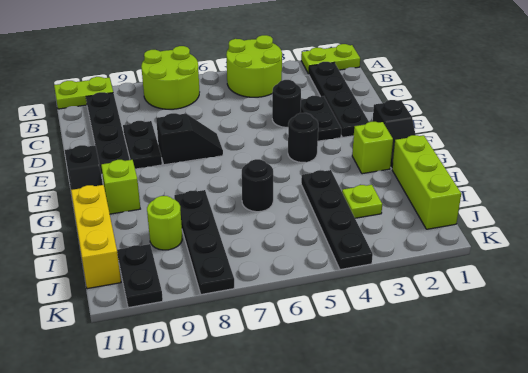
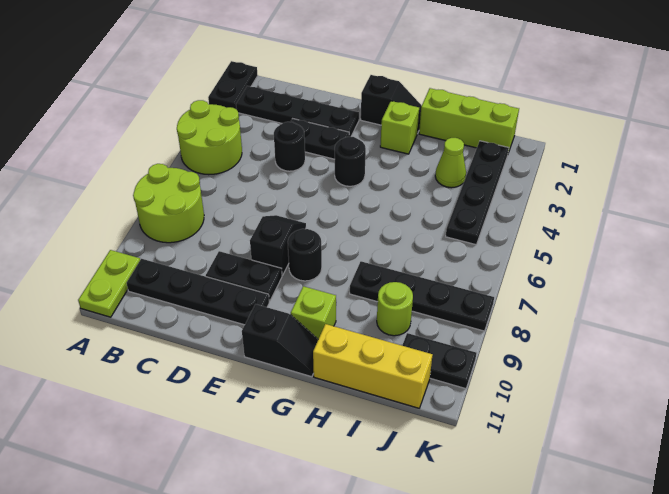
lime plate A1:A2 level 1 -> black plate A1:A2 level 1
black plate H4:K4 level 1 -> black plate J2:J5 level 1
black round brick H6 level 1 -> black round brick F8 level 1
lime plate I3 level 1 -> lime cone I3 level 1

